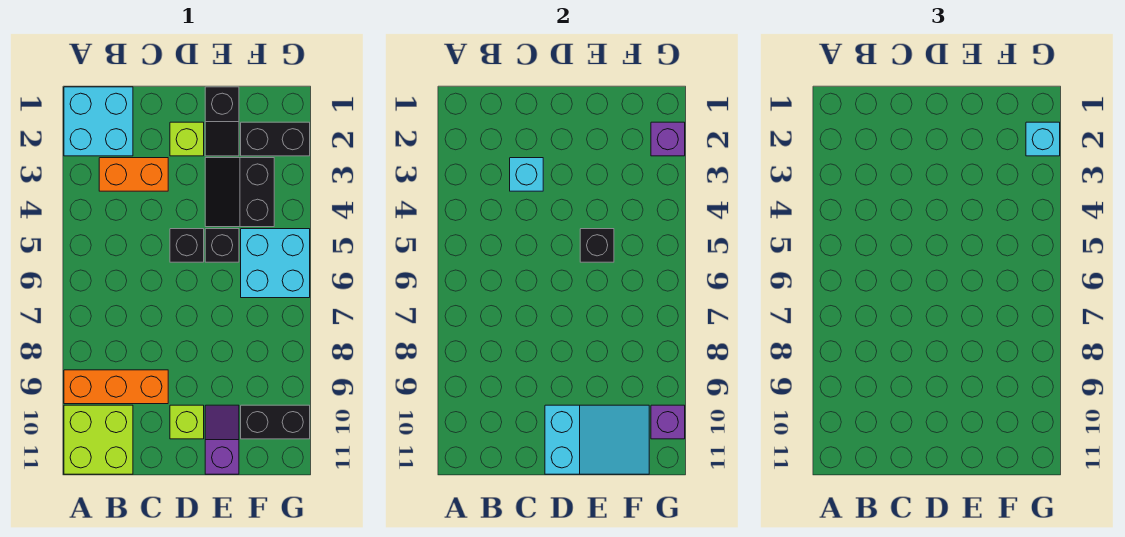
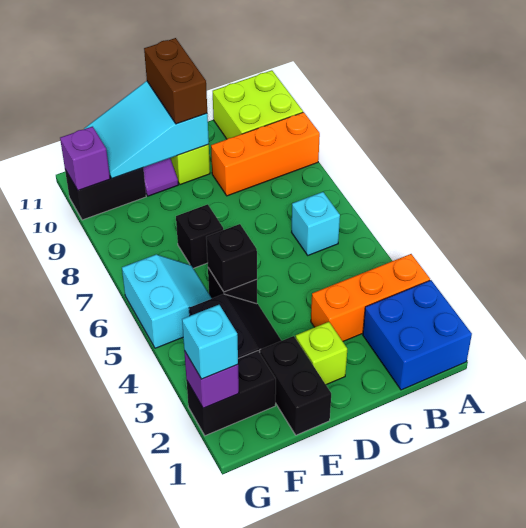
cyan brick A1:B2 level 1 -> blue brick A1:B2 level 1
orange brick B3:C3 level 1 -> orange brick A3:C3 level 1
cyan brick C3 level 2 -> cyan brick B6 level 1
black brick D5 level 1 -> black brick E7 level 1
none -> brown brick D10:D11 level 3
black slope E1:E2 level 1 top 1 -> black brick E1:E2 level 1
cyan brick F5:G6 level 1 -> cyan slope F5:G6 level 1 top G

